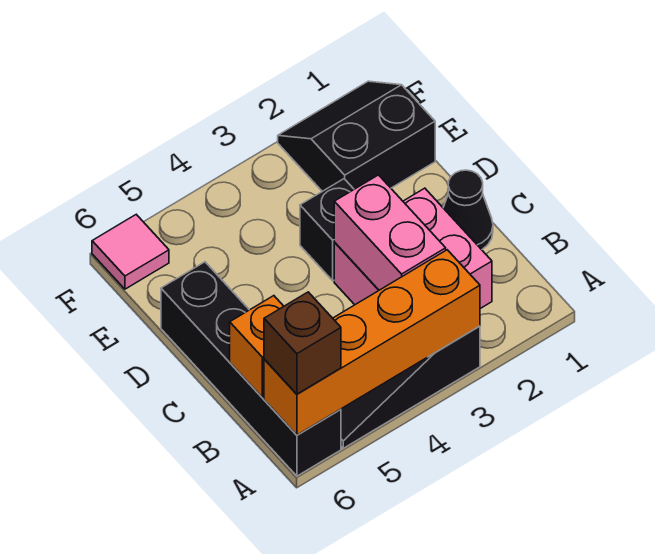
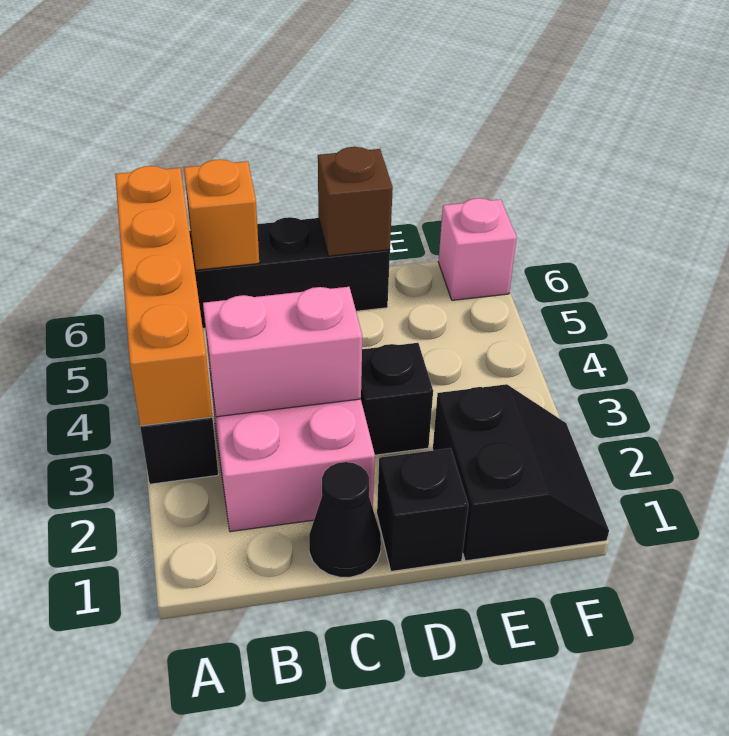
brown brick A6 level 3 -> brown brick D6 level 2
none -> black brick D1 level 1
pink tile F6 level 1 -> pink brick F6 level 1

